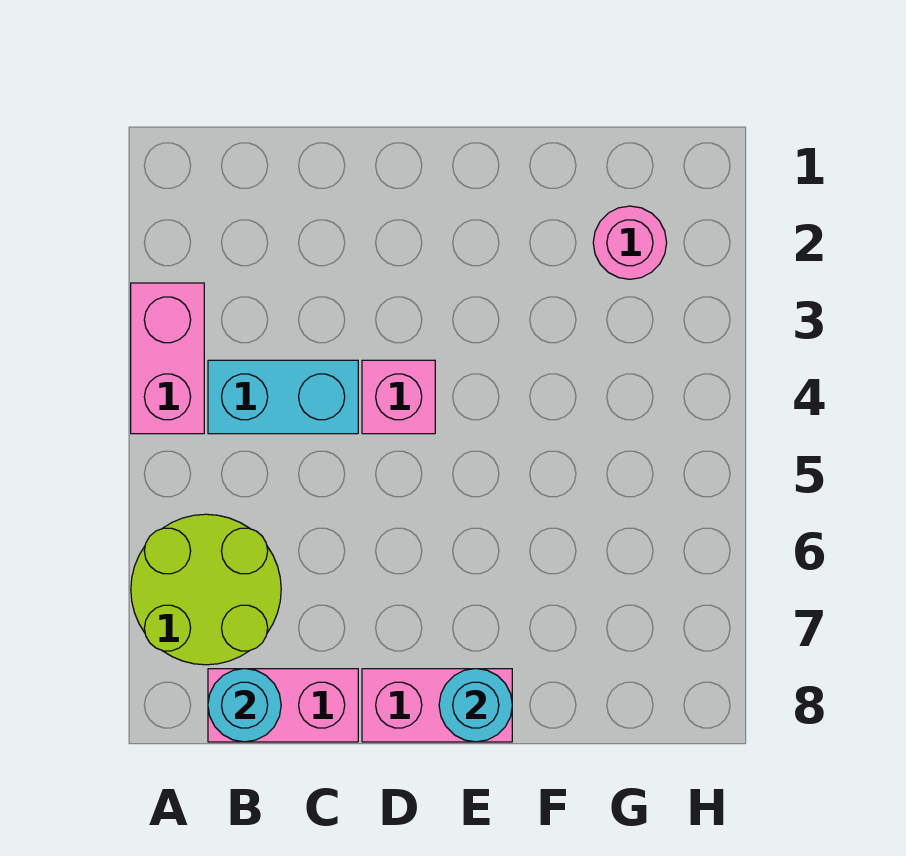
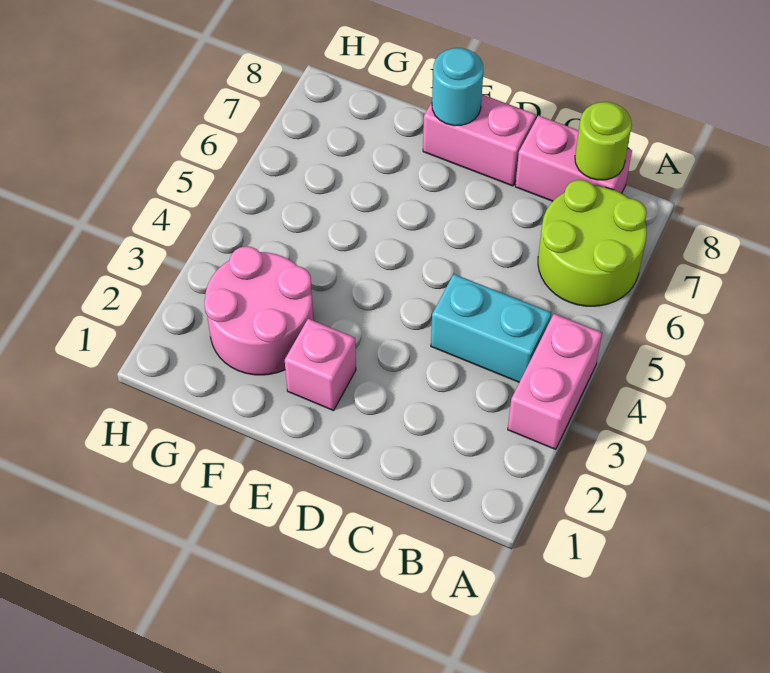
cyan round brick B8 level 2 -> lime round brick B8 level 2
pink brick D4 level 1 -> pink brick E2 level 1
pink round brick G2 level 1 -> pink round brick F2:G3 level 1

